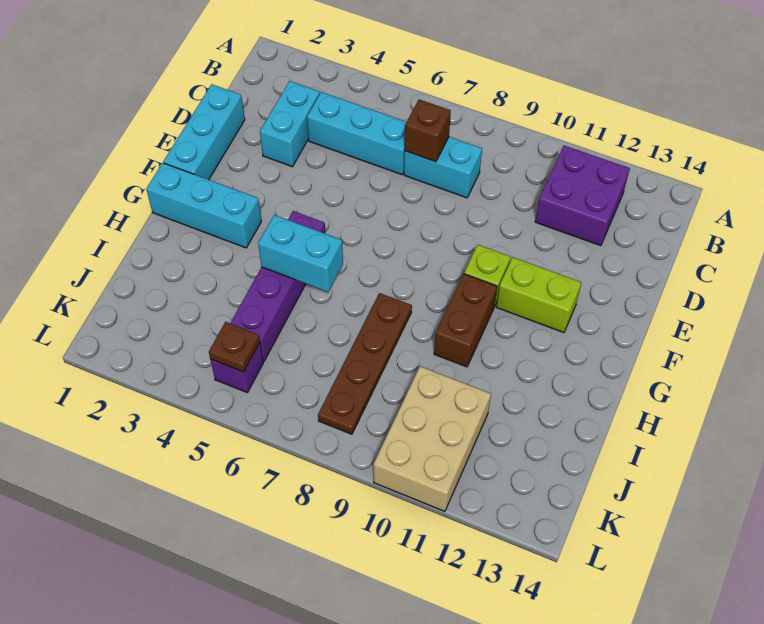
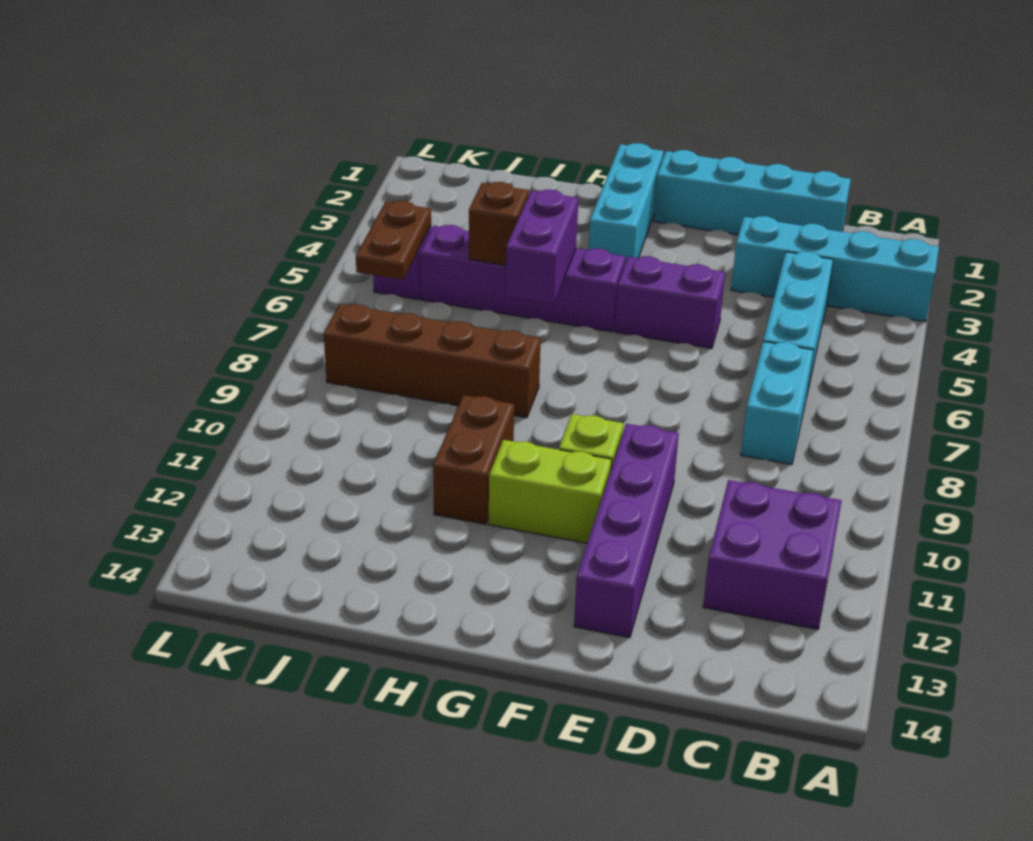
cyan brick C3:D3 level 1 -> cyan brick A3:D3 level 1
brown brick C7 level 2 -> brown brick I5 level 2
cyan brick D1:F1 level 1 -> cyan brick C1:F1 level 1
none -> purple brick E5:F5 level 1
none -> purple brick E10:E13 level 1
lime brick F11:F12 level 1 -> lime brick F11:G11 level 1
brown brick G10:H10 level 1 -> brown brick H10:H11 level 1
cyan brick H5:H6 level 2 -> purple brick H5:H6 level 2
brown plate H8:K8 level 1 -> brown brick H8:K8 level 1
tan brick J10:L11 level 1 -> none
brown plate K5 level 2 -> brown plate K5:K6 level 2

